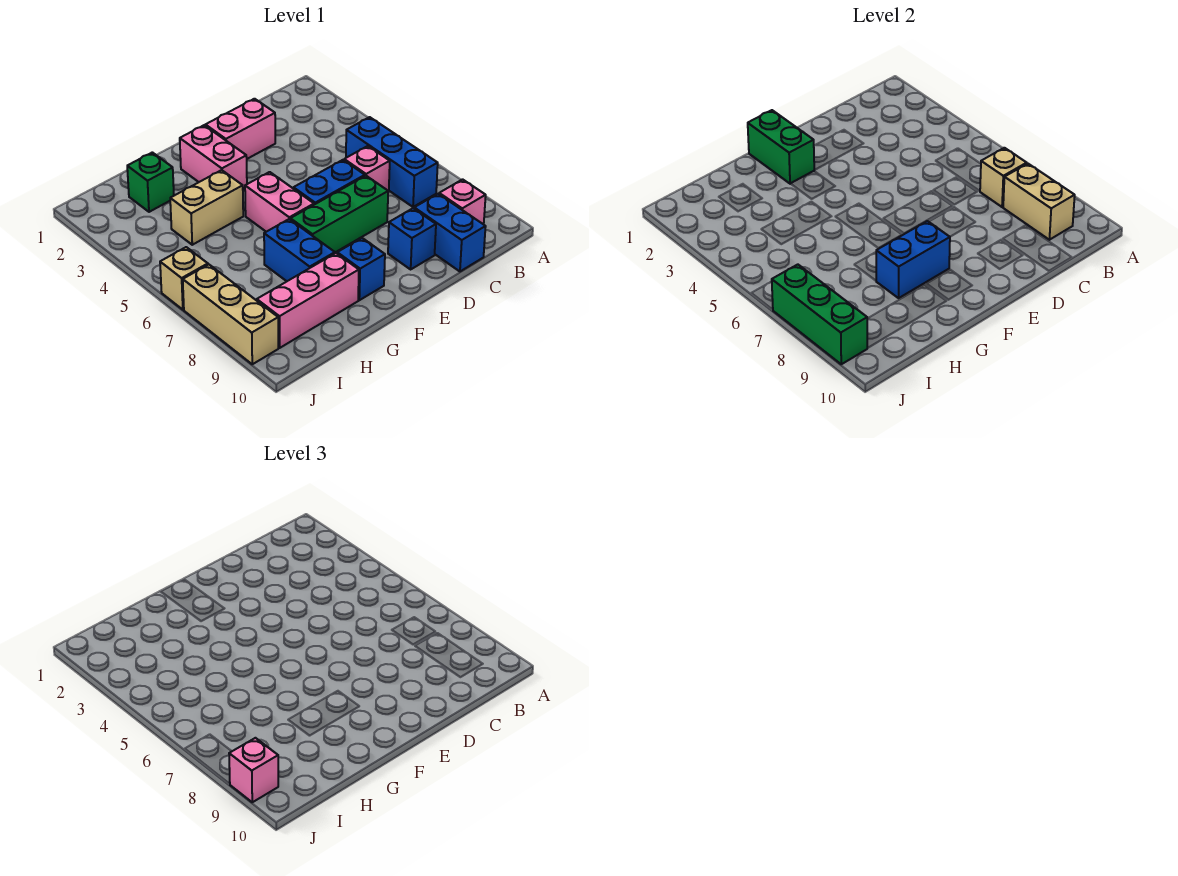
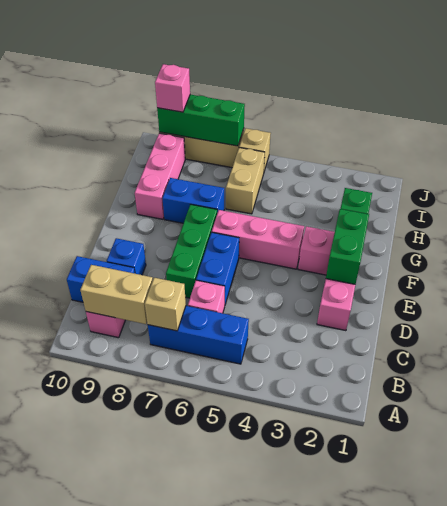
green brick F1:F2 level 2 -> green brick E2:F2 level 2
pink brick F5:F6 level 1 -> pink brick F4:F6 level 1
blue brick F8:G8 level 2 -> none
blue brick F9 level 1 -> none
tan brick G4:H4 level 1 -> tan brick H6:I6 level 1

